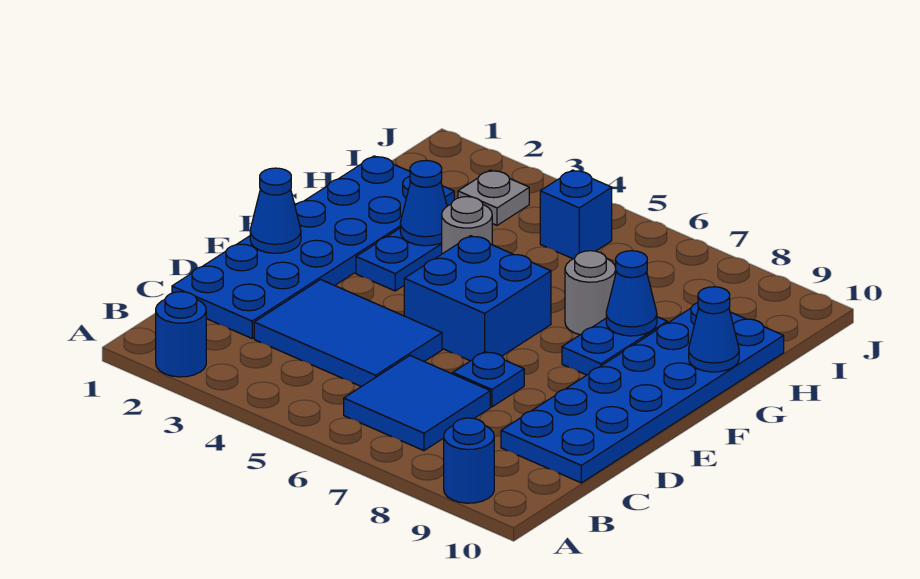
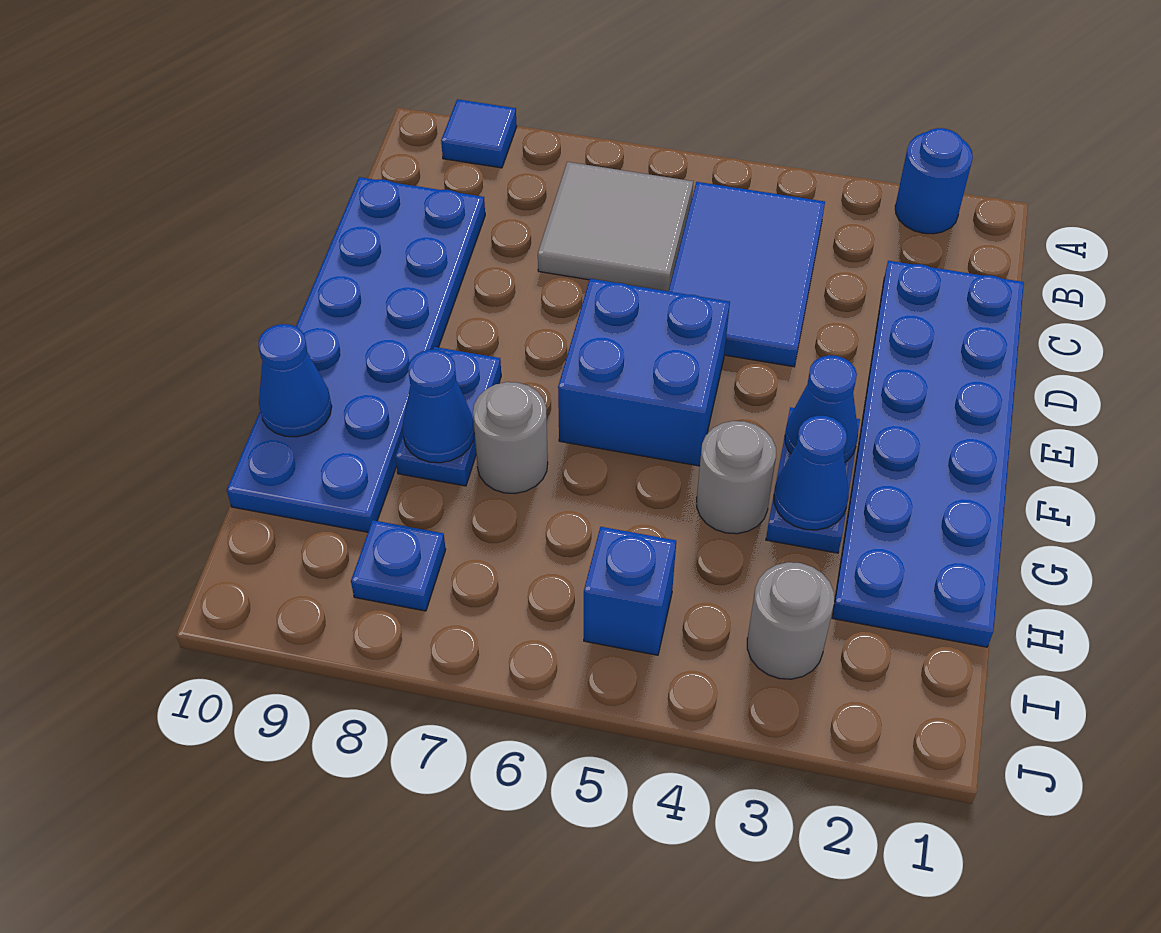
blue round brick A9 level 1 -> blue tile A9 level 1
blue tile B6:C7 level 1 -> grey tile B6:C7 level 1
blue tile C3:D5 level 1 -> blue tile B4:D5 level 1
blue plate D7 level 1 -> blue plate I8 level 1
blue cone E1 level 2 -> blue cone F3 level 2
grey plate I3 level 1 -> grey round brick I3 level 1

